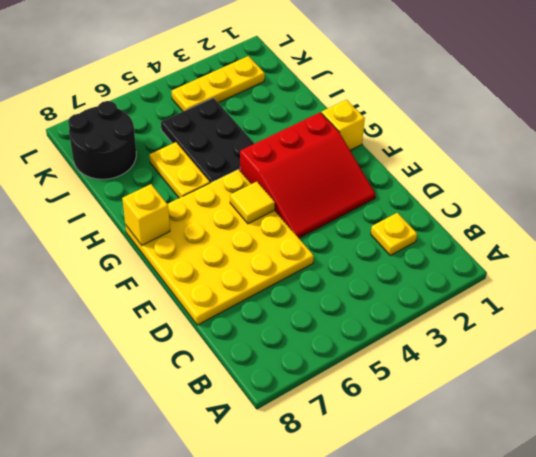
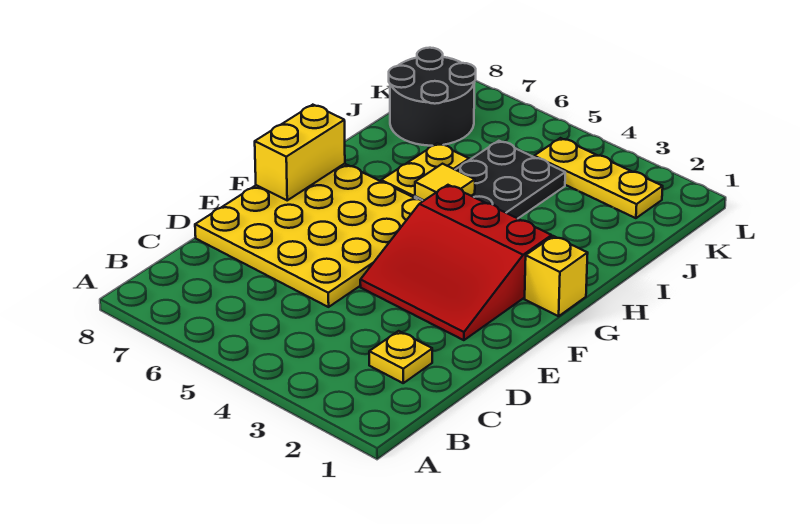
yellow tile F5 level 2 -> yellow tile H5 level 2
yellow brick G8 level 2 -> yellow brick F8:G8 level 2

